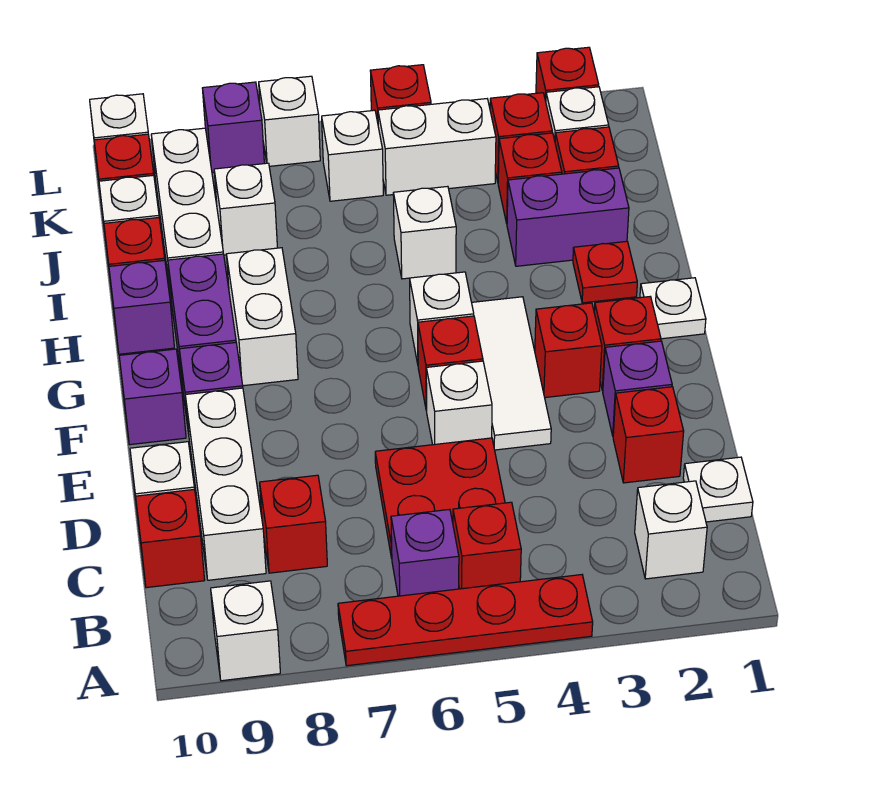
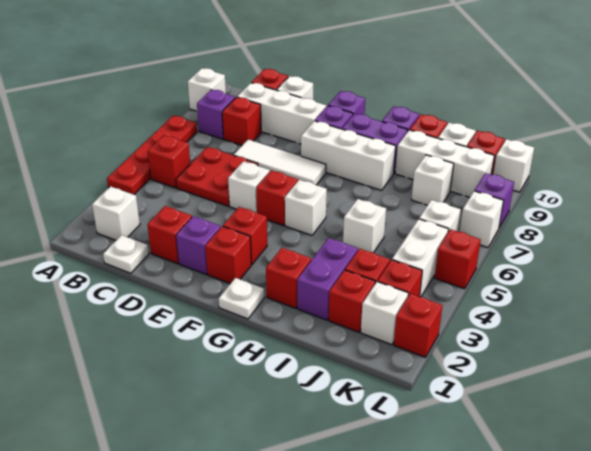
purple brick B6 level 1 -> purple brick B8 level 1
white tile E4:G4 level 1 -> white tile D7:F7 level 1
white brick G8:H8 level 1 -> white brick F8:H8 level 1
red plate H2 level 1 -> red brick H2 level 1

